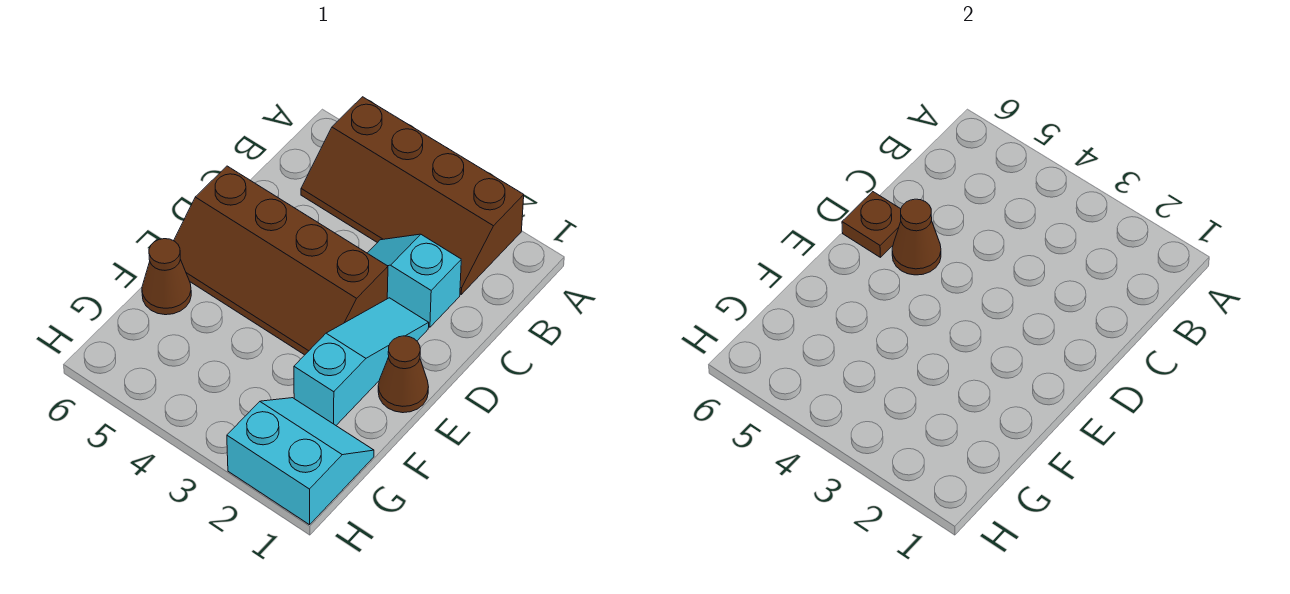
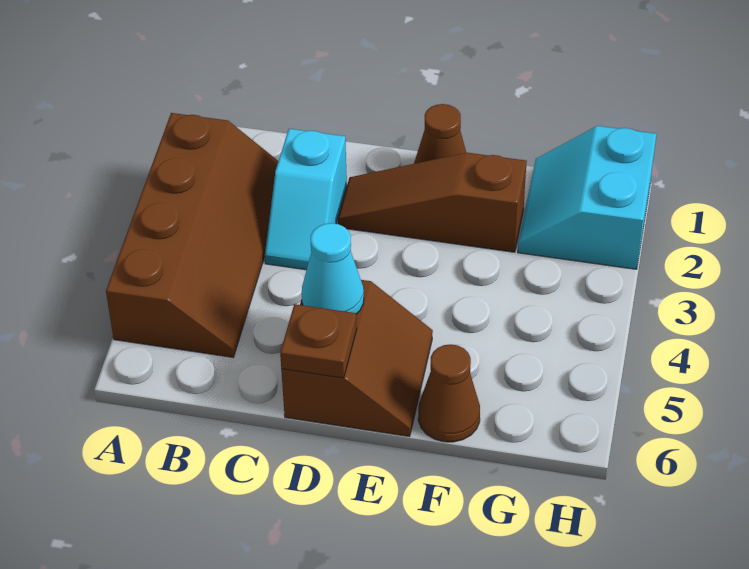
cyan slope D2:F2 level 1 top F -> brown slope D2:F2 level 1 top F
brown slope D3:E6 level 1 top D -> brown slope D5:E6 level 1 top D
brown cone D5 level 2 -> cyan cone D5 level 2

